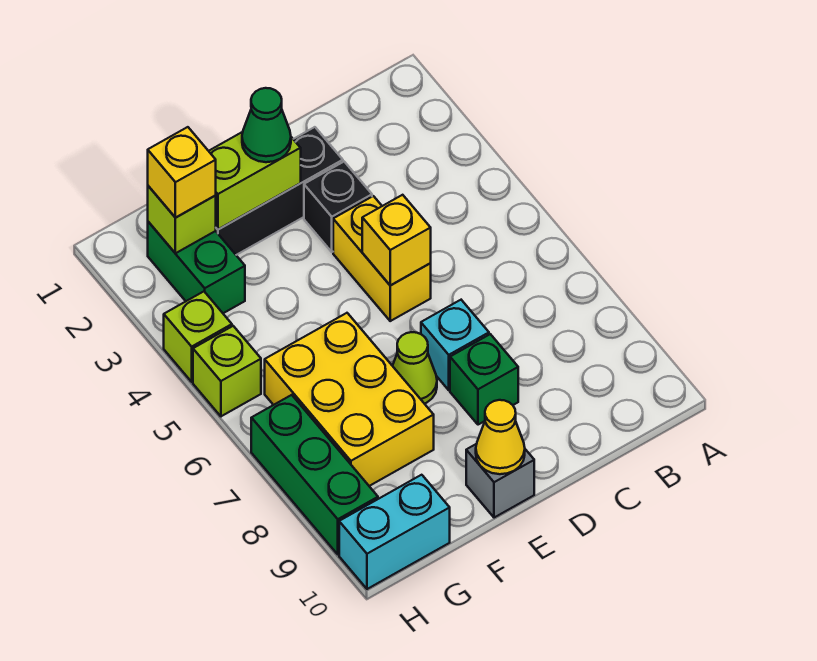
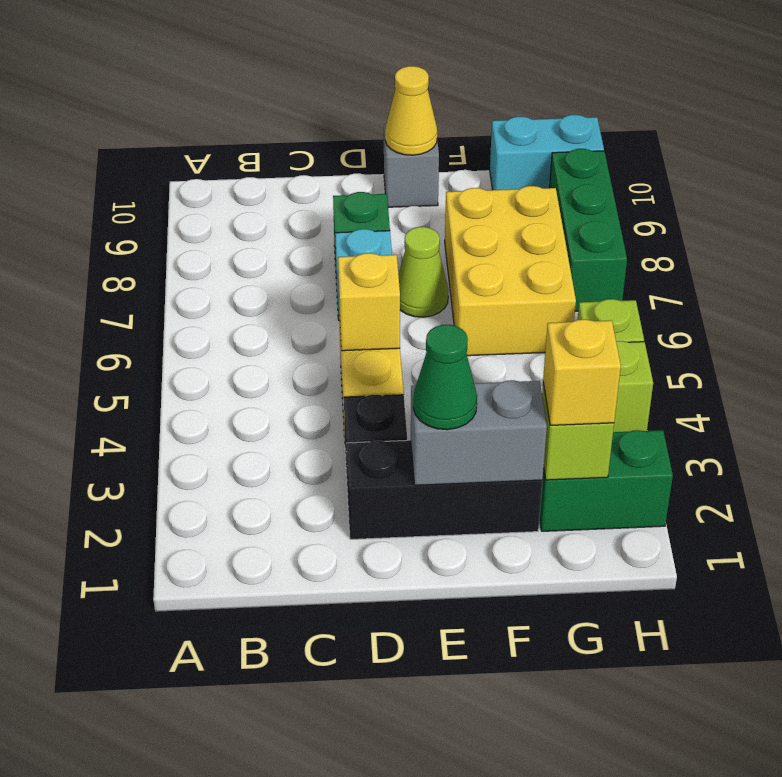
lime brick E2:F2 level 2 -> grey brick E2:F2 level 2
green brick G2:G3 level 1 -> green brick G2:H2 level 1

